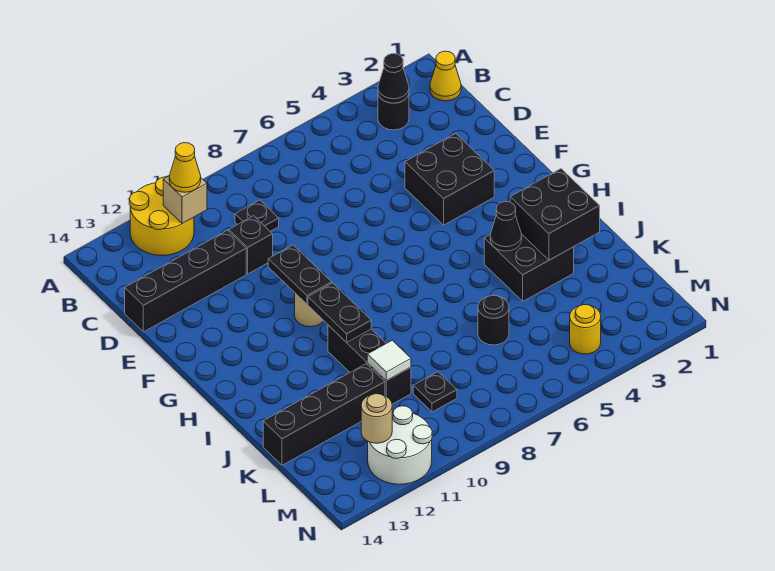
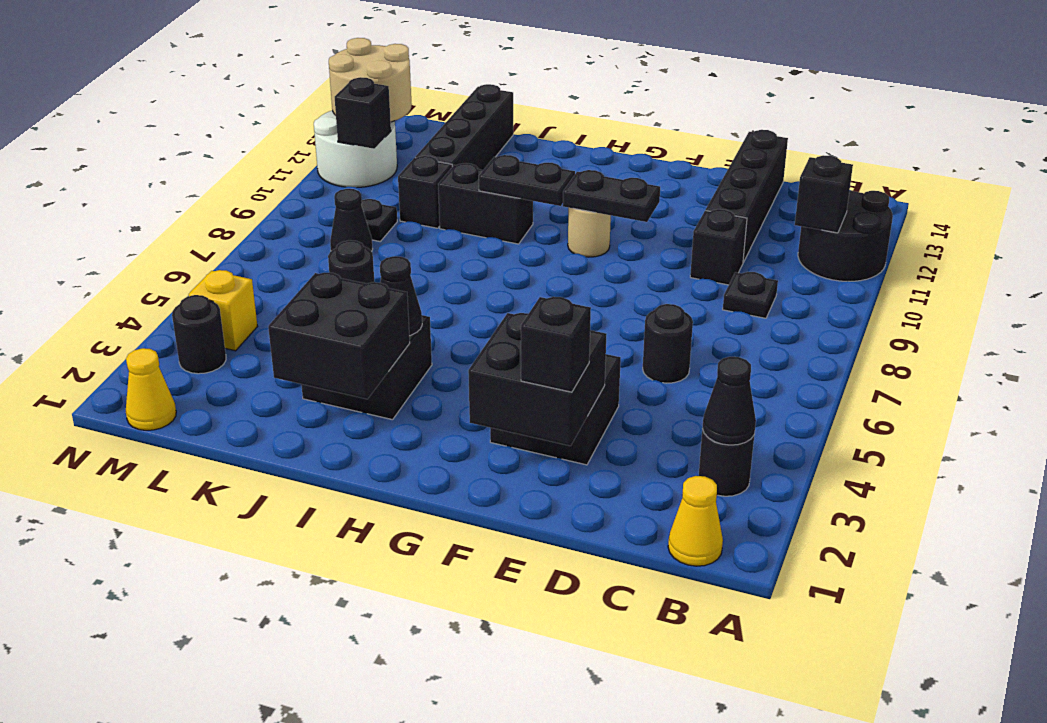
yellow round brick A11:B12 level 1 -> black round brick A11:B12 level 1
tan brick B11 level 2 -> black brick B11 level 2
yellow cone B11 level 3 -> yellow cone M1 level 1
none -> black round brick D6 level 1
none -> black brick E2:F3 level 2
none -> black brick E2 level 3
white tile K10 level 2 -> none
none -> black cone L8 level 1
none -> black round brick M3 level 1
yellow round brick M4 level 1 -> yellow brick M4 level 1
none -> black brick M11 level 2
tan round brick M12 level 2 -> tan round brick M12:N13 level 2

